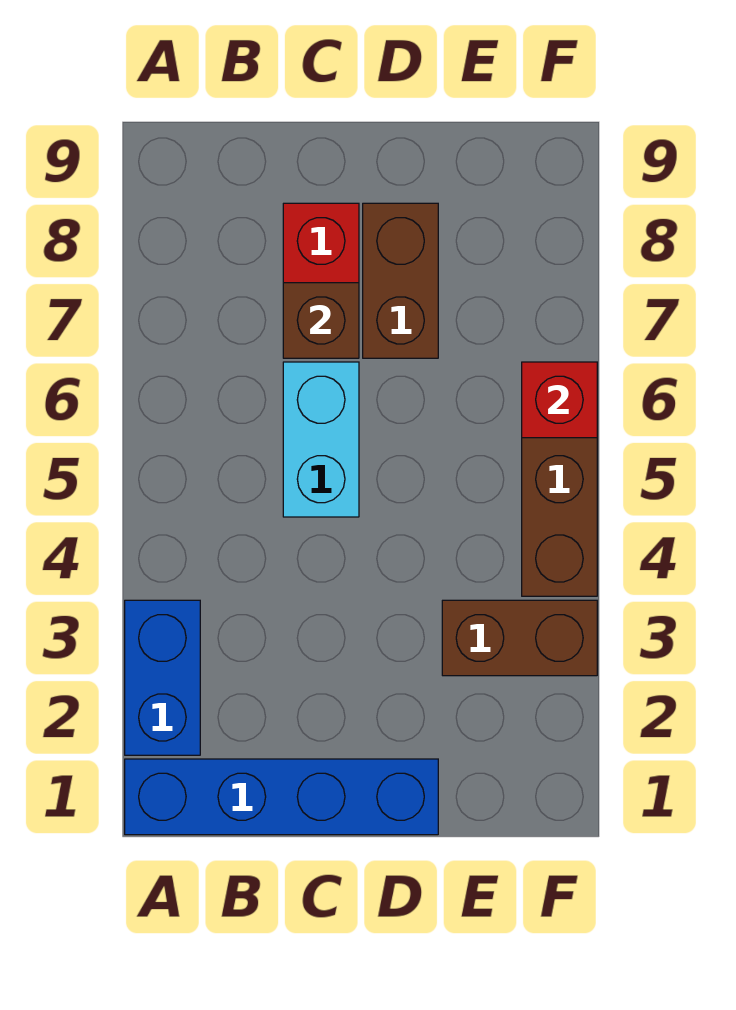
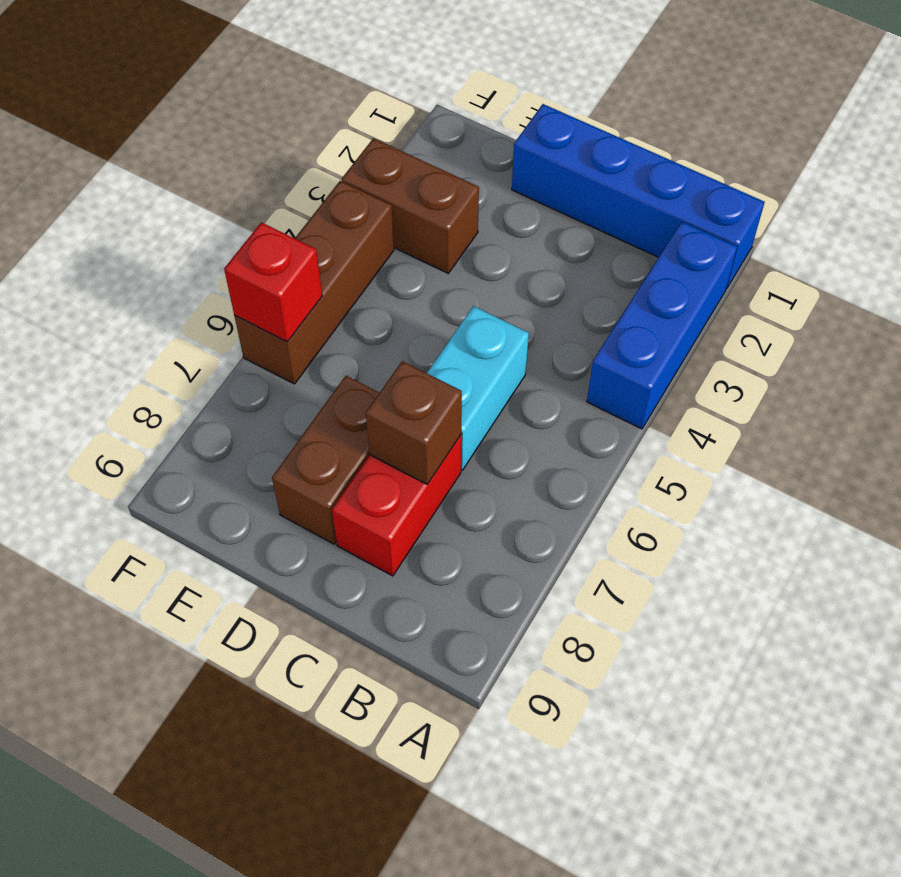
blue brick A2:A3 level 1 -> blue brick A2:A4 level 1

